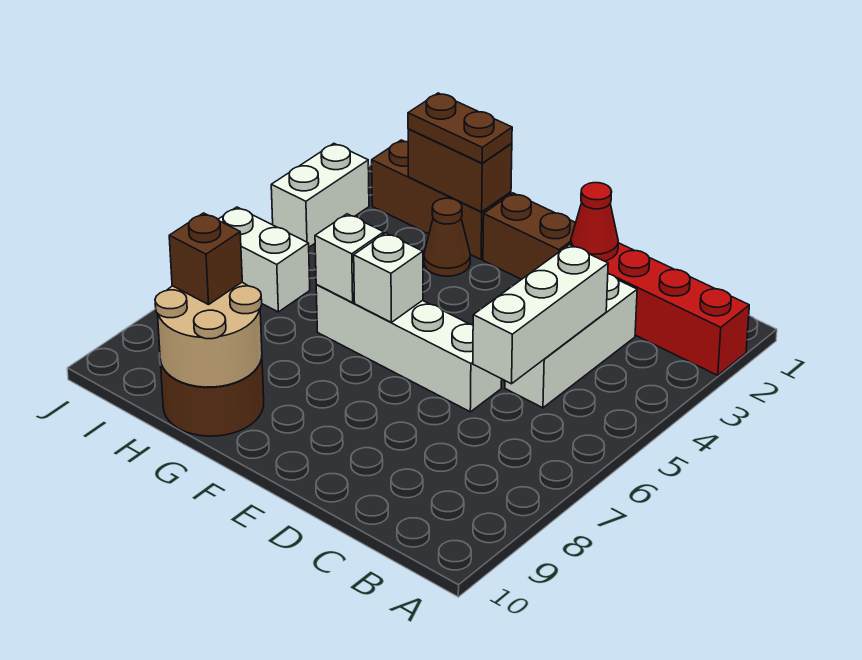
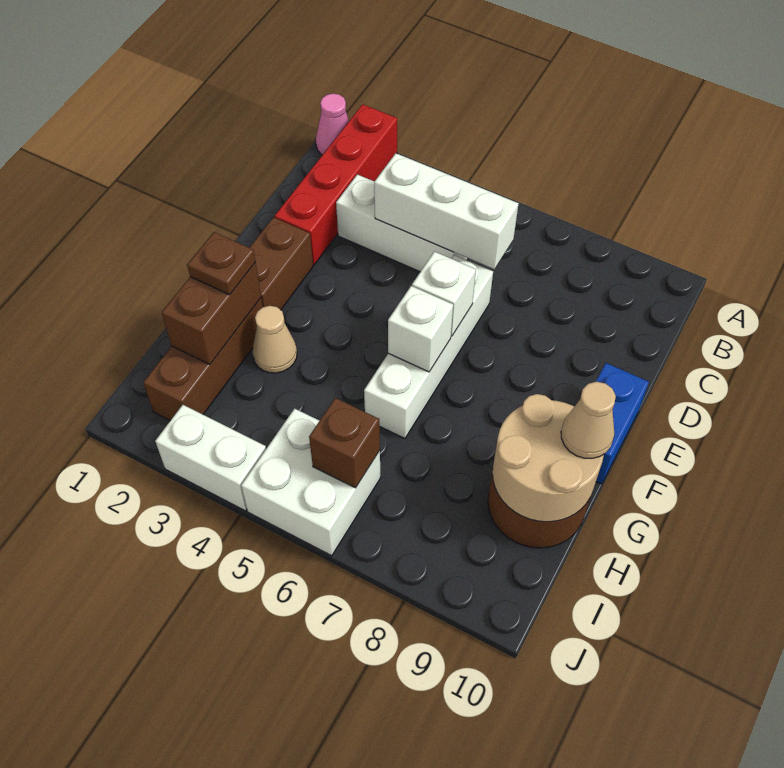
none -> pink cone A1 level 1
red cone D2 level 2 -> none
none -> blue brick E10:F10 level 1
brown plate G2:H2 level 3 -> brown plate G2 level 3
brown cone G3 level 1 -> tan cone G3 level 1
white brick G6 level 2 -> white brick E6 level 2
none -> tan cone G10 level 3
brown brick H9 level 3 -> brown brick I6 level 2
white brick I6:J6 level 1 -> white brick I5:J6 level 1

